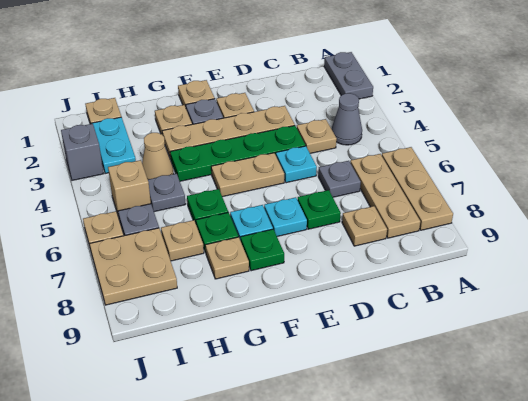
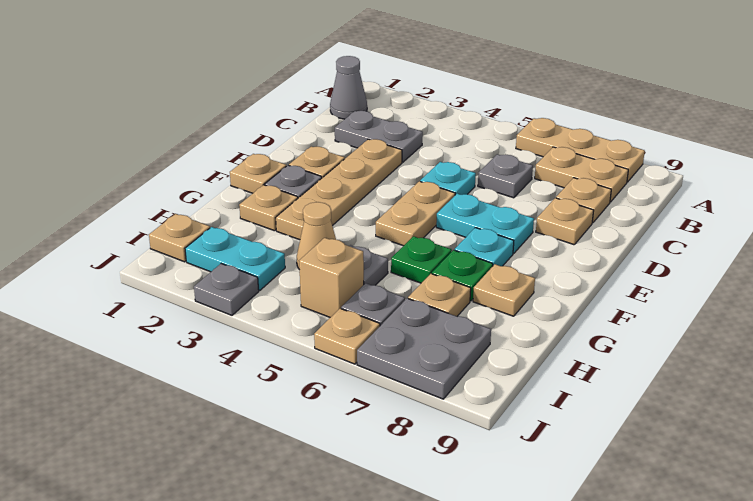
grey plate A1:A2 level 1 -> grey plate C2:C3 level 1
grey cone B4 level 1 -> grey cone B1 level 1
tan plate B6:B8 level 1 -> tan plate B7:B8 level 1
tan plate C4 level 1 -> tan plate D8 level 1
green plate D4:G4 level 1 -> none
green plate D7 level 1 -> none
cyan plate E7 level 1 -> cyan plate E6:E7 level 1
green plate F8 level 1 -> none
tan plate I7:J8 level 1 -> grey plate I7:J8 level 1
grey brick J3 level 1 -> grey plate J3 level 1

